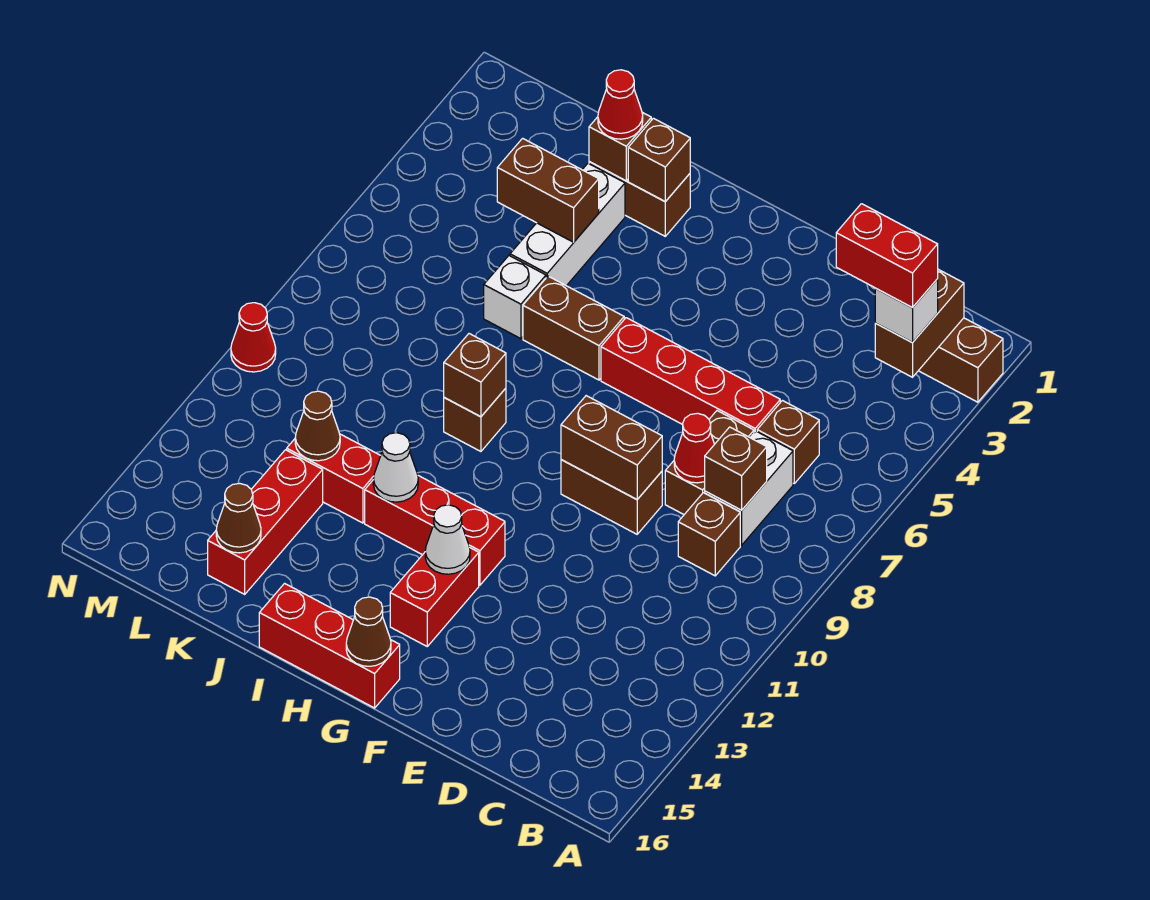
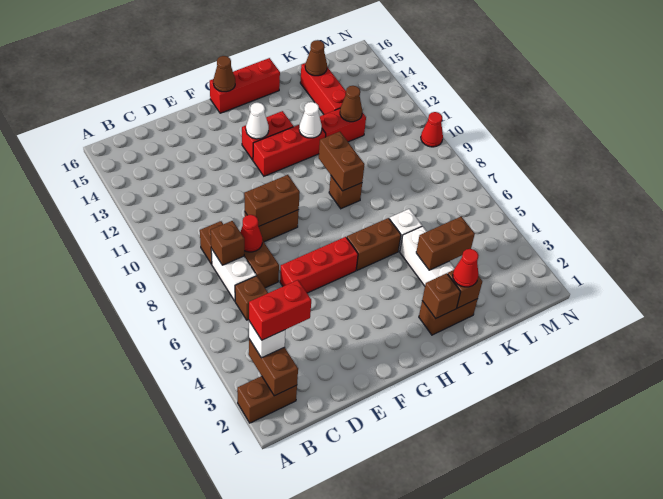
red brick D6:G6 level 1 -> red brick E6:G6 level 1
red brick G13:G14 level 1 -> red brick G13:H13 level 1
brown brick I9 level 2 -> brown brick I9:I10 level 2

